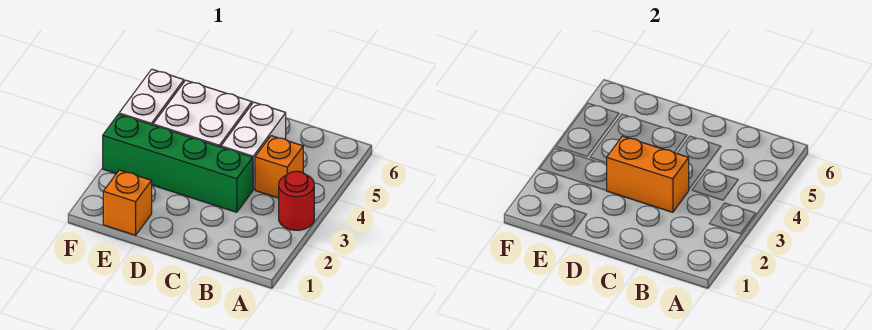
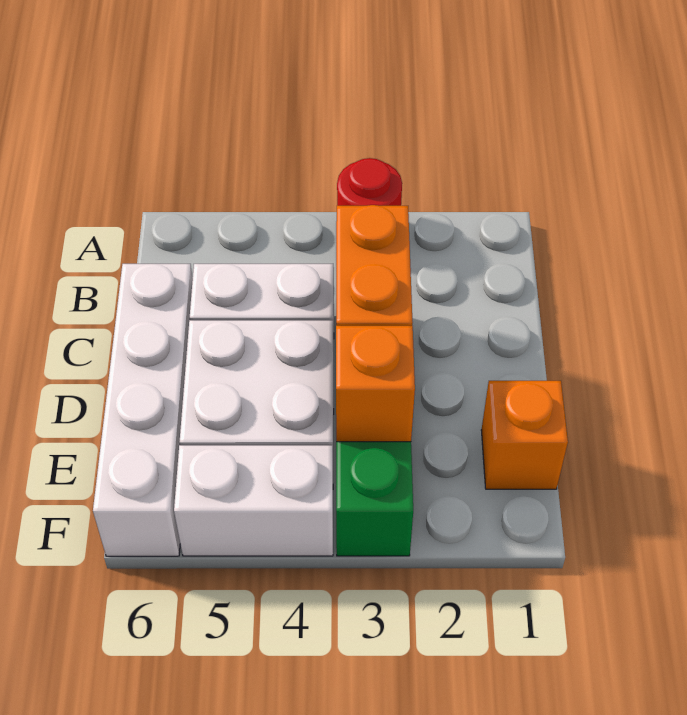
orange brick B4 level 1 -> orange brick E3 level 2
none -> white brick C6:F6 level 1

